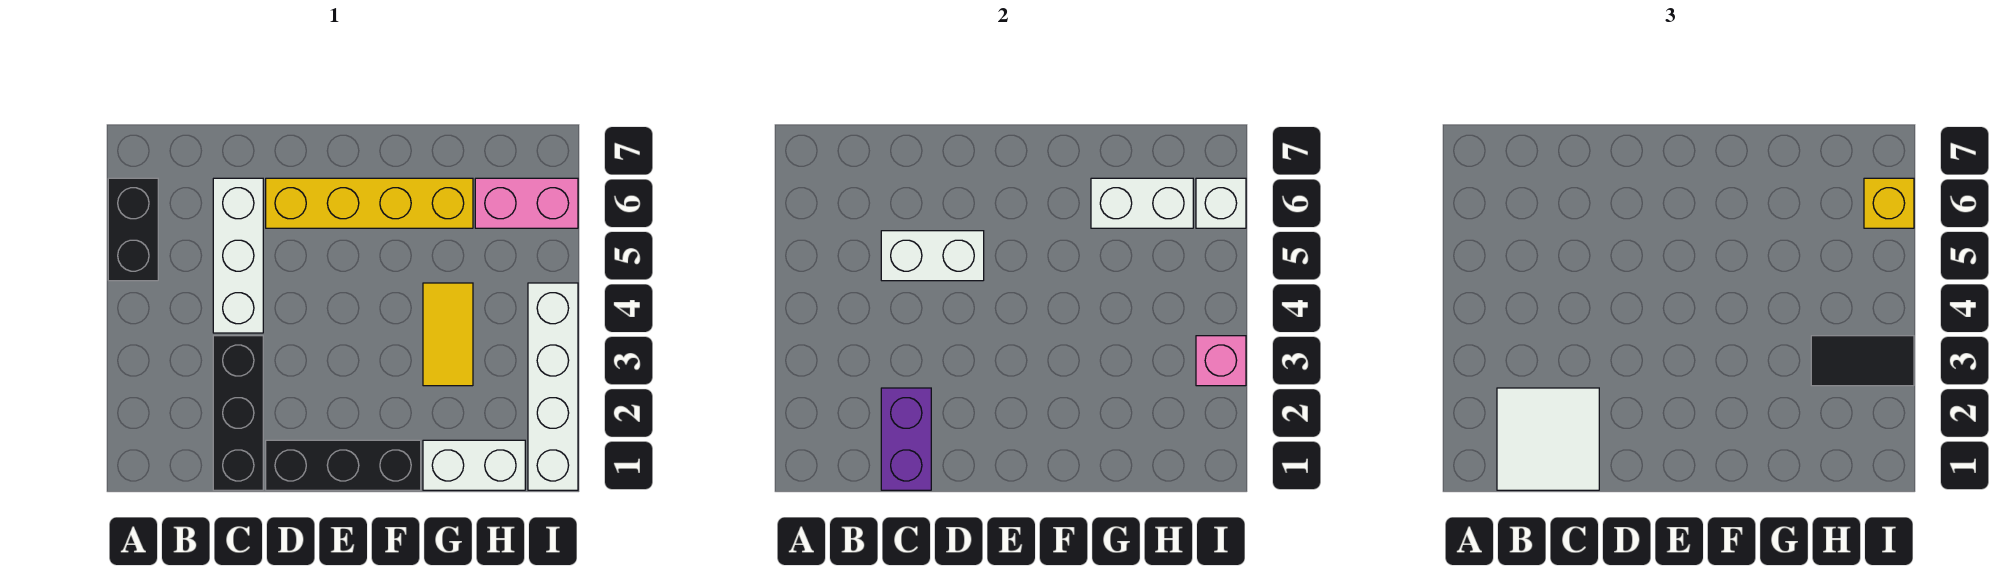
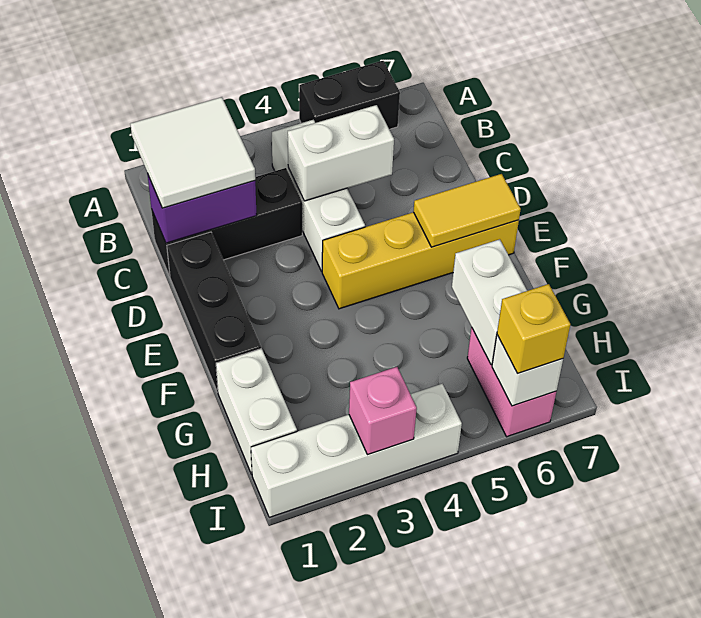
white brick C4:C6 level 1 -> white brick B4:D4 level 1
white brick C5:D5 level 2 -> white brick C4:C5 level 2
yellow brick D6:G6 level 1 -> yellow brick E4:E7 level 1
yellow tile G3:G4 level 1 -> yellow tile E6:E7 level 2
black tile H3:I3 level 3 -> none

